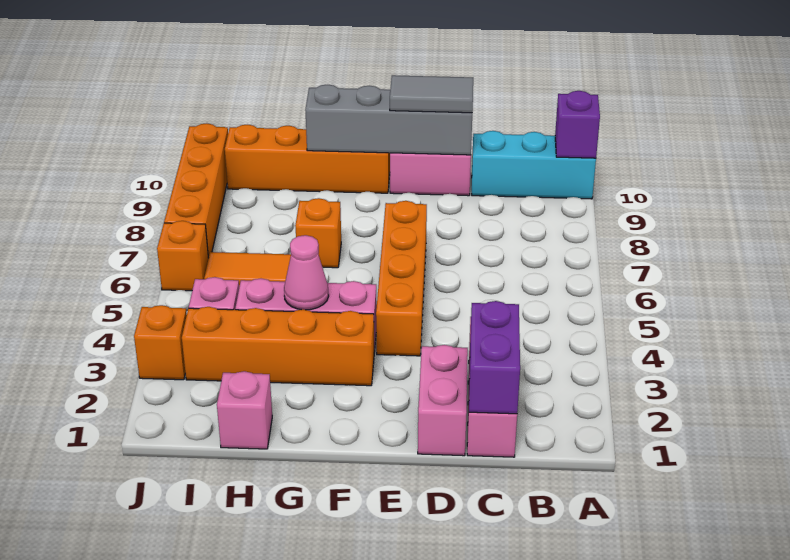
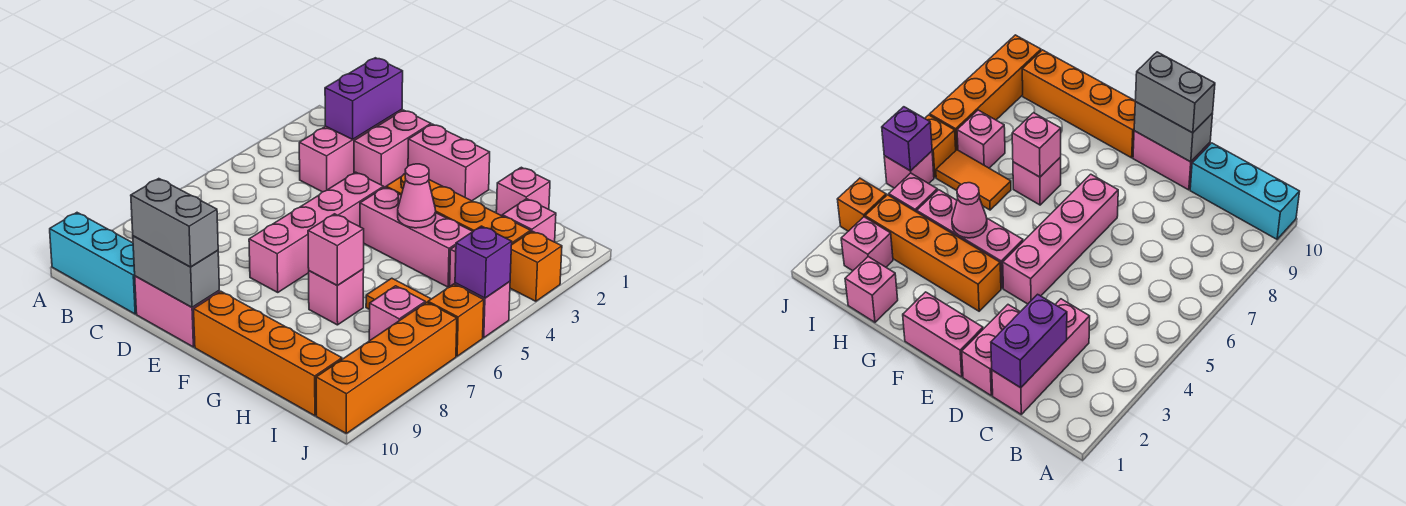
purple brick A10 level 2 -> purple brick J5 level 2
grey brick D10:G10 level 2 -> grey brick D10:E10 level 2
grey tile D10:E10 level 3 -> grey brick D10:E10 level 3
none -> pink brick E1:F1 level 1
orange brick E4:E7 level 1 -> pink brick E4:E7 level 1
orange brick G7 level 1 -> pink brick G7 level 1
none -> pink brick G7 level 2
none -> pink brick I2 level 1
none -> pink brick I7 level 1
none -> pink brick J5 level 1

